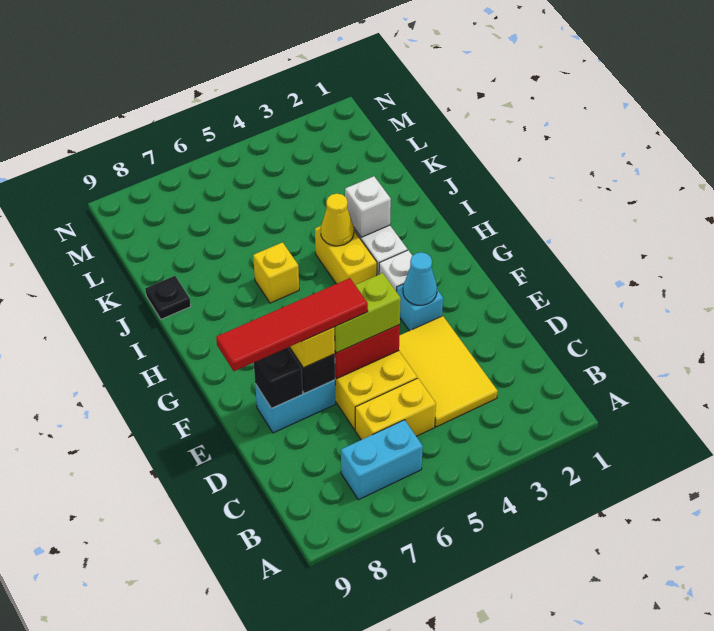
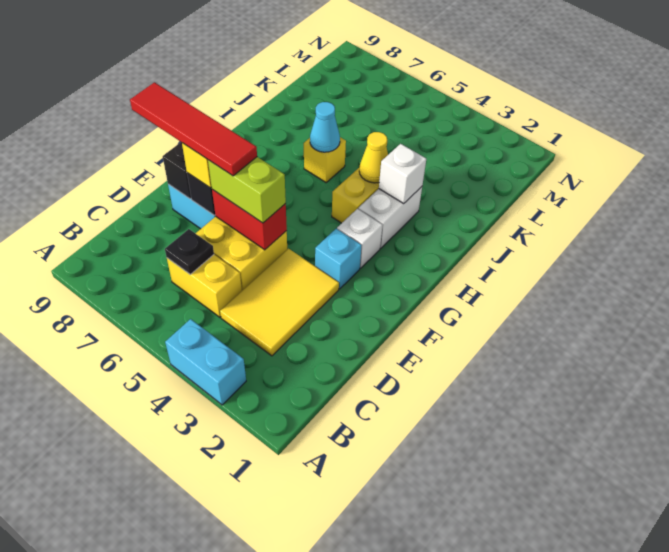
cyan brick B6:B7 level 1 -> cyan brick A3:A4 level 1
cyan cone F3 level 2 -> cyan cone I6 level 2
black plate J9 level 1 -> black plate C6 level 2

